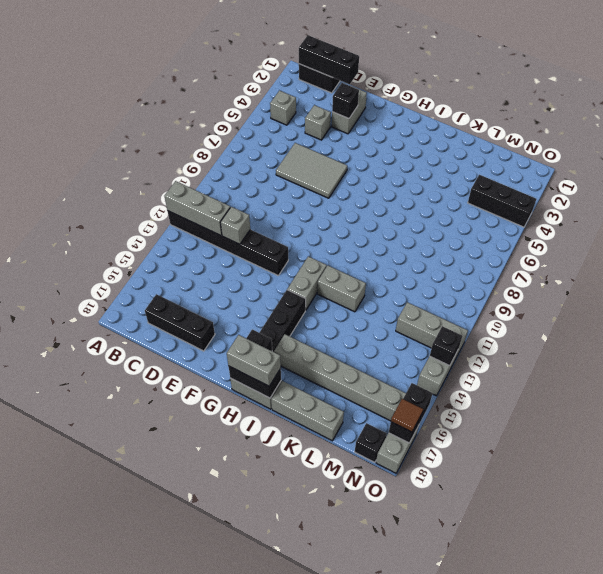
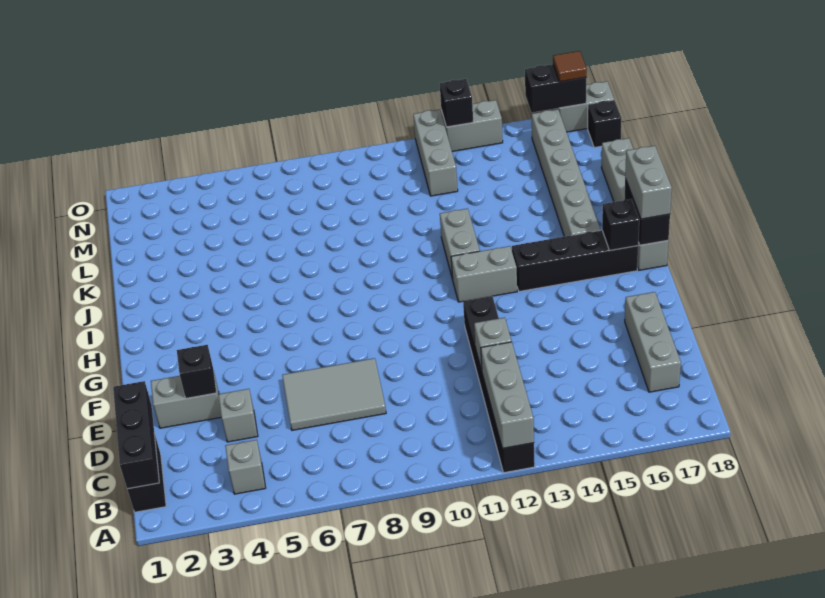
black brick C17:E17 level 1 -> grey brick C17:E17 level 1
grey tile D6:F7 level 1 -> grey tile D6:E8 level 1
black brick M4:O4 level 1 -> none

